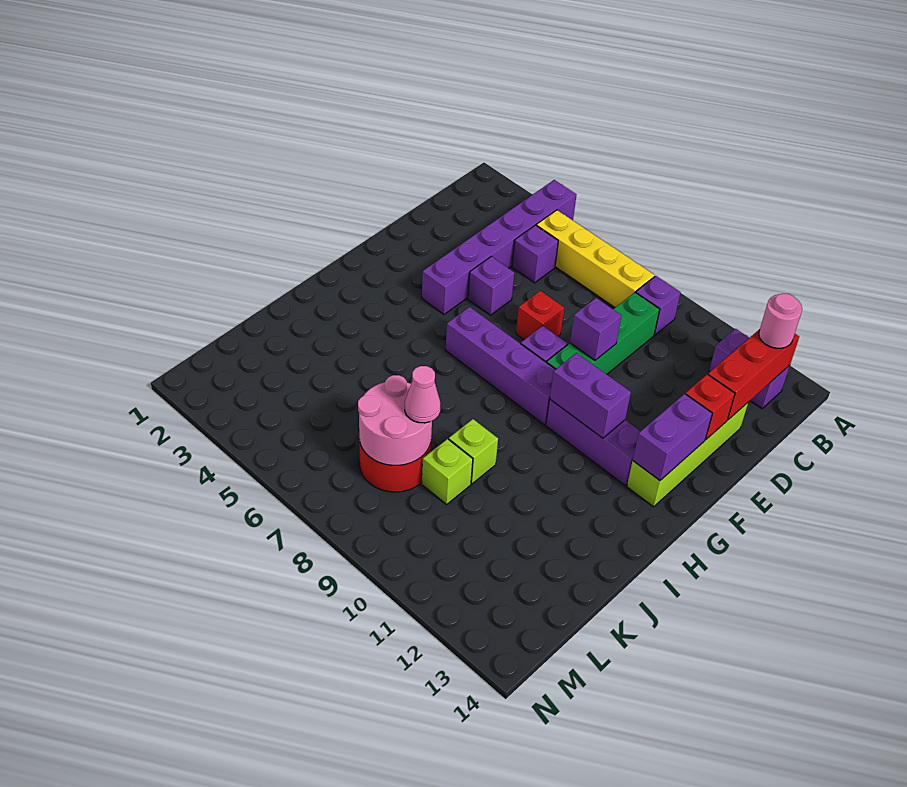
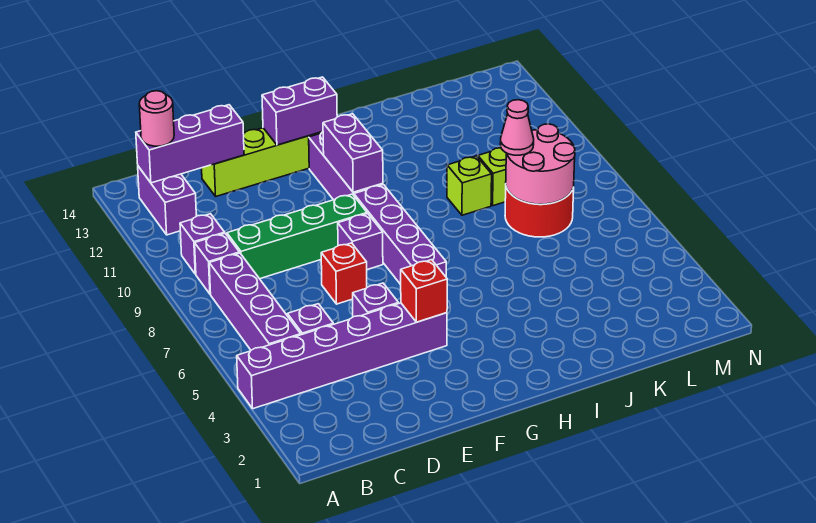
yellow brick B5:B8 level 1 -> purple brick B5:B8 level 1
red brick B13:D13 level 2 -> purple brick B13:D13 level 2
purple brick E9 level 2 -> purple brick B10 level 1
red brick E13 level 2 -> red brick F4 level 2

